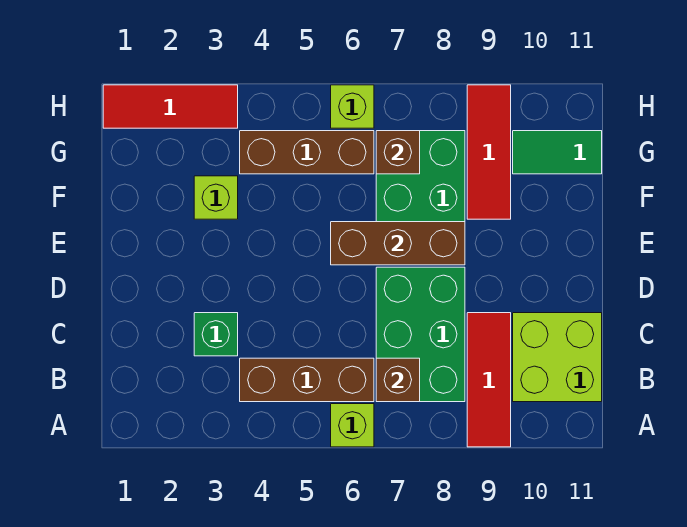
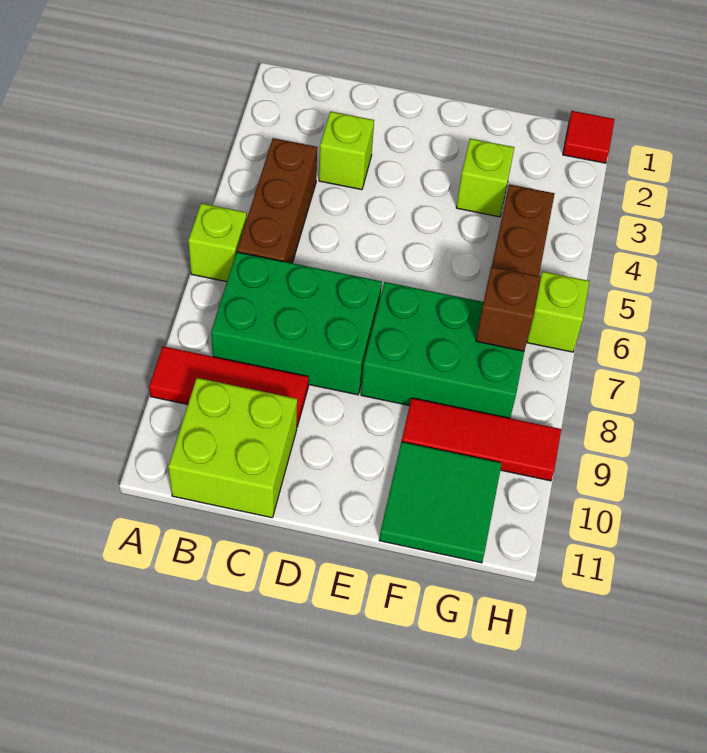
brown brick B7 level 2 -> none
green brick C3 level 1 -> lime brick C3 level 1
brown brick E6:E8 level 2 -> none
green tile G10:G11 level 1 -> green tile F10:G11 level 1
red tile H1:H3 level 1 -> red tile H1 level 1

